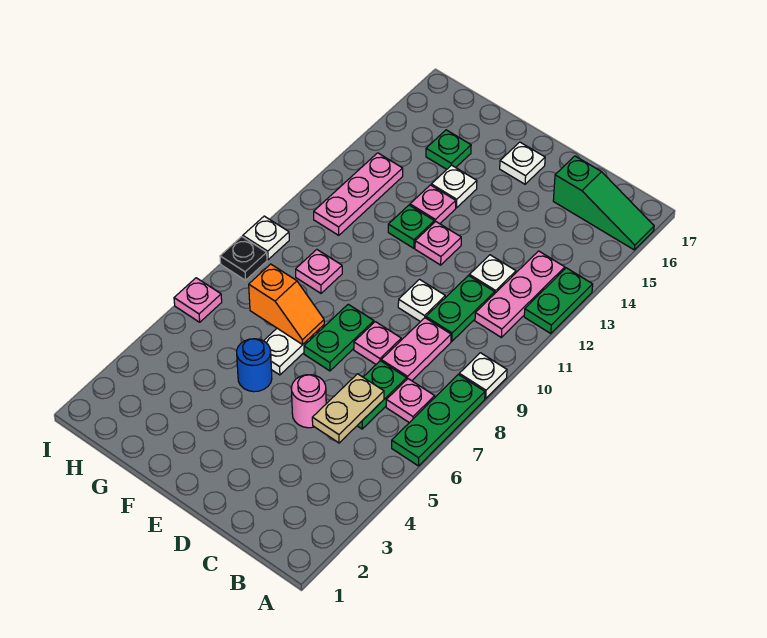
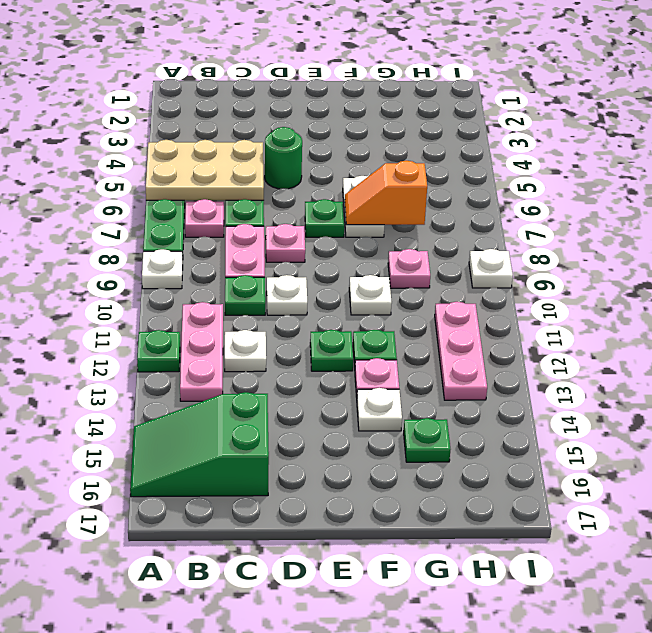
green plate A12:A13 level 1 -> green plate A12 level 1
green slope A16:C16 level 1 top C -> green slope A15:C16 level 1 top C
tan plate C5:C6 level 2 -> tan plate A5:C6 level 2
green plate C10:C11 level 1 -> green plate C10 level 1
pink round brick D5 level 1 -> green round brick D5 level 1
green plate E7:E8 level 1 -> green plate E7 level 1
pink plate E12 level 1 -> green plate E12 level 1
white plate E16 level 1 -> white plate F10 level 1
blue round brick F5 level 1 -> none
pink plate I6 level 1 -> none
black plate I8 level 1 -> none

